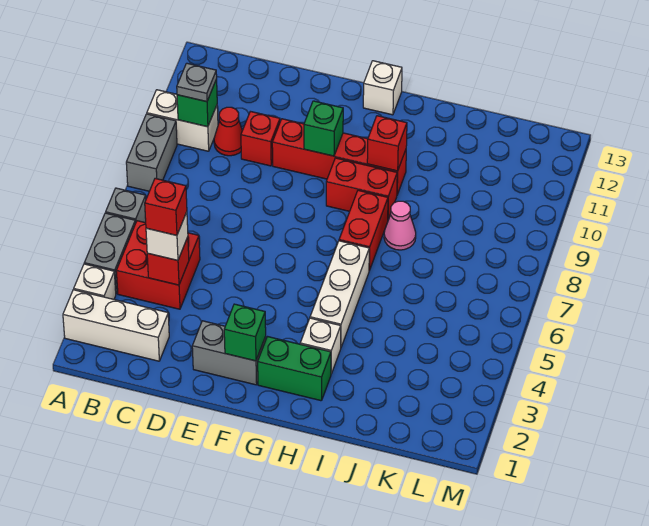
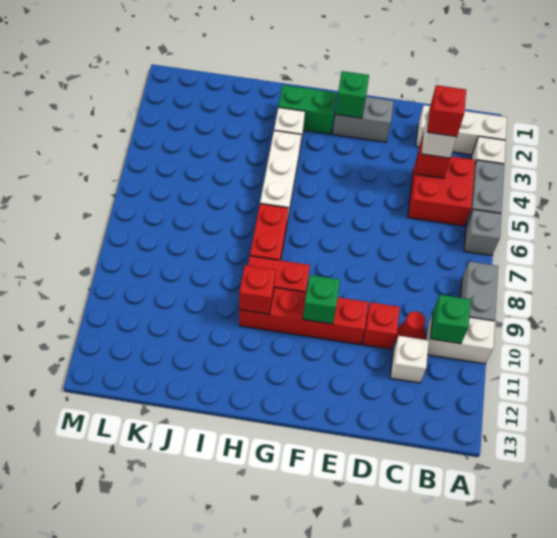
grey plate B10 level 3 -> none
white brick G13 level 1 -> white brick C11 level 1
pink cone I8 level 1 -> none

